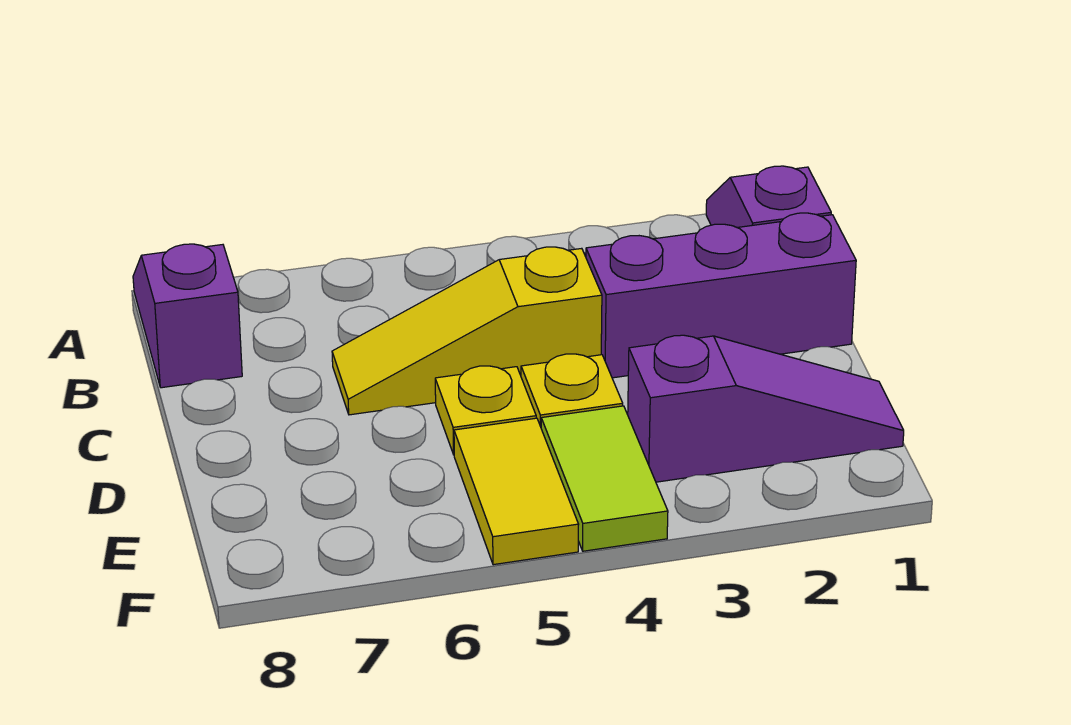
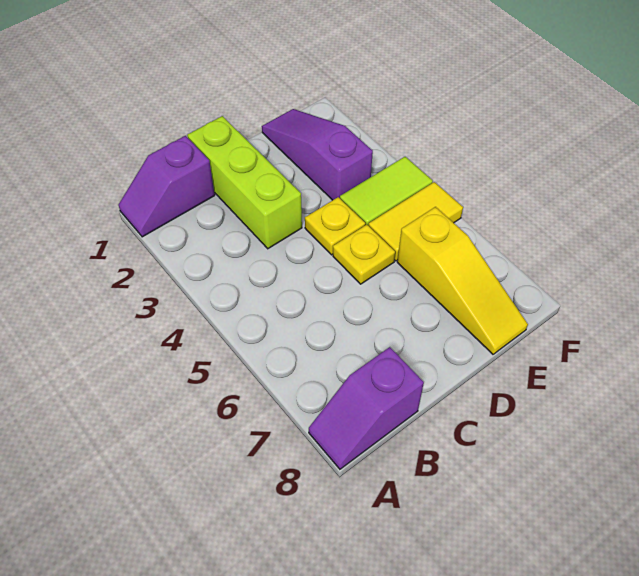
purple brick C1:C3 level 1 -> lime brick C1:C3 level 1
yellow slope C4:C6 level 1 top 4 -> yellow slope E6:E8 level 1 top 6

